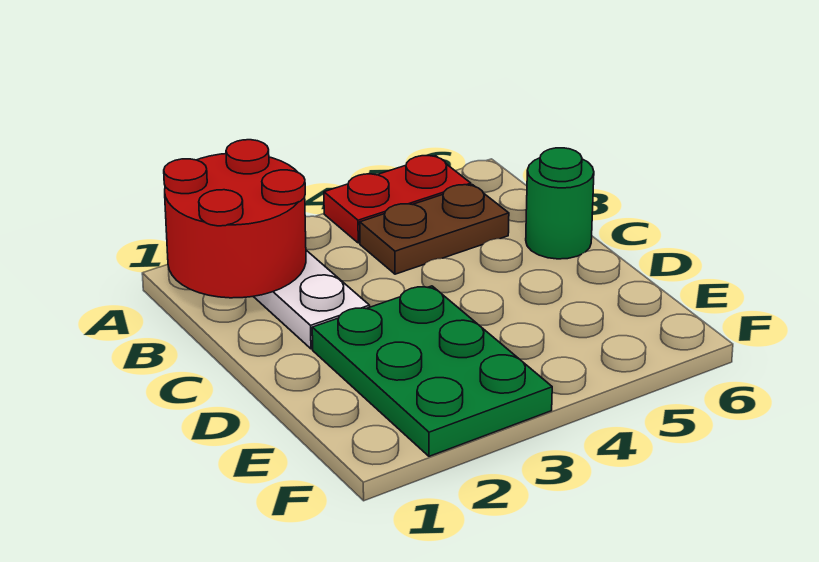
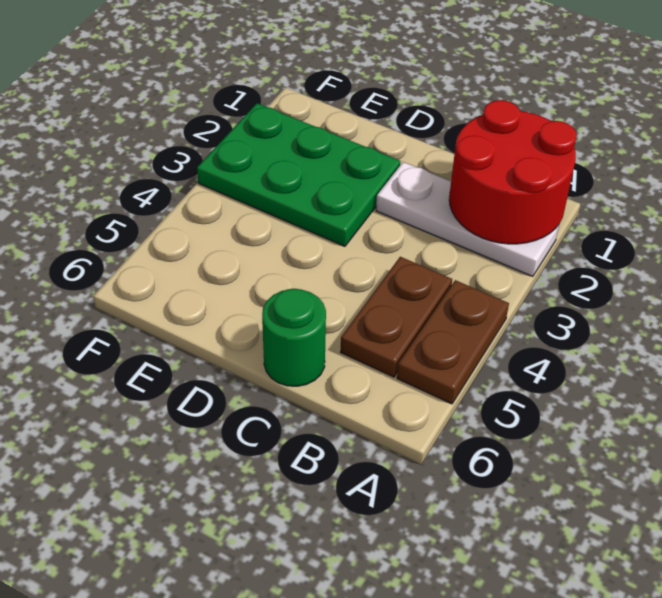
red plate A4:A5 level 1 -> brown plate A4:A5 level 1

